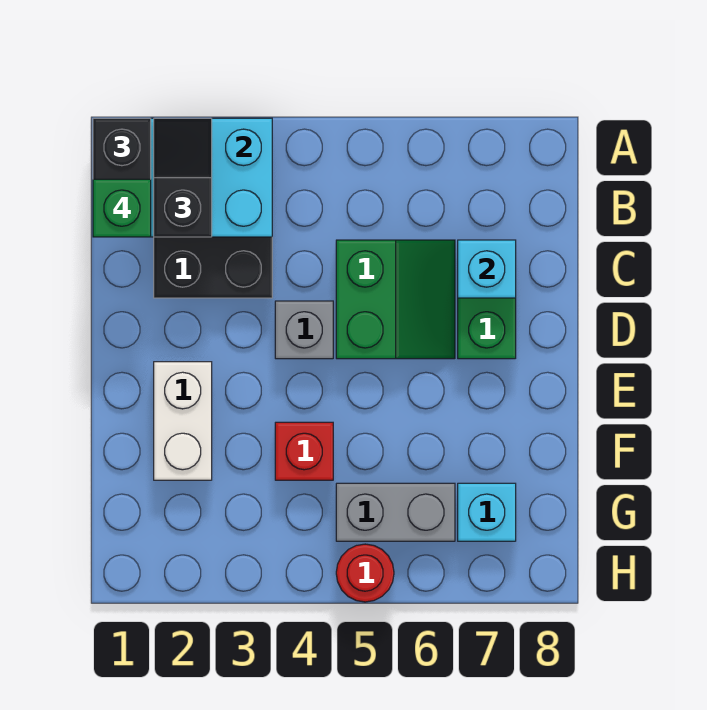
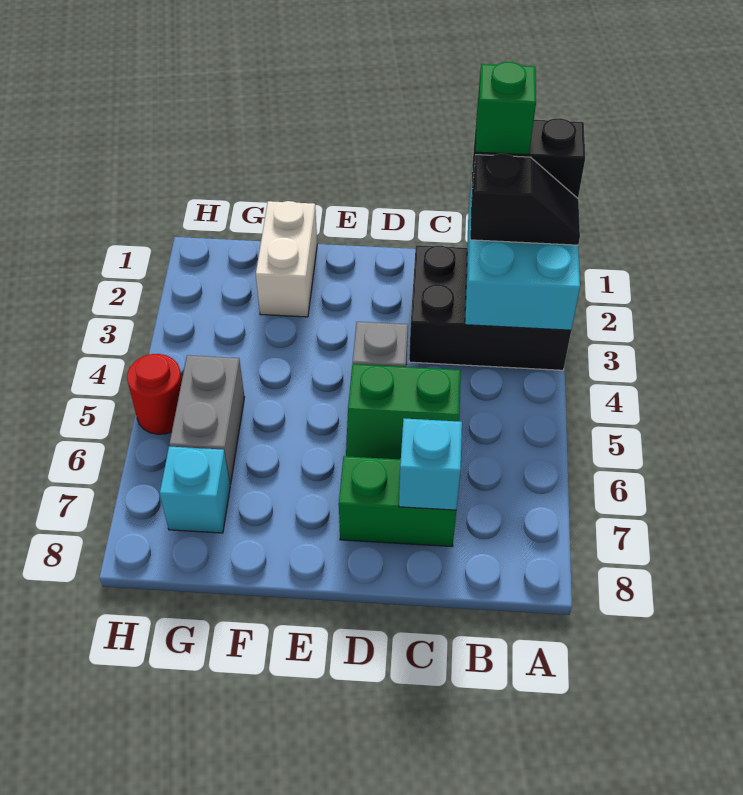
white brick E2:F2 level 1 -> white brick F1:F2 level 1
red brick F4 level 1 -> none

